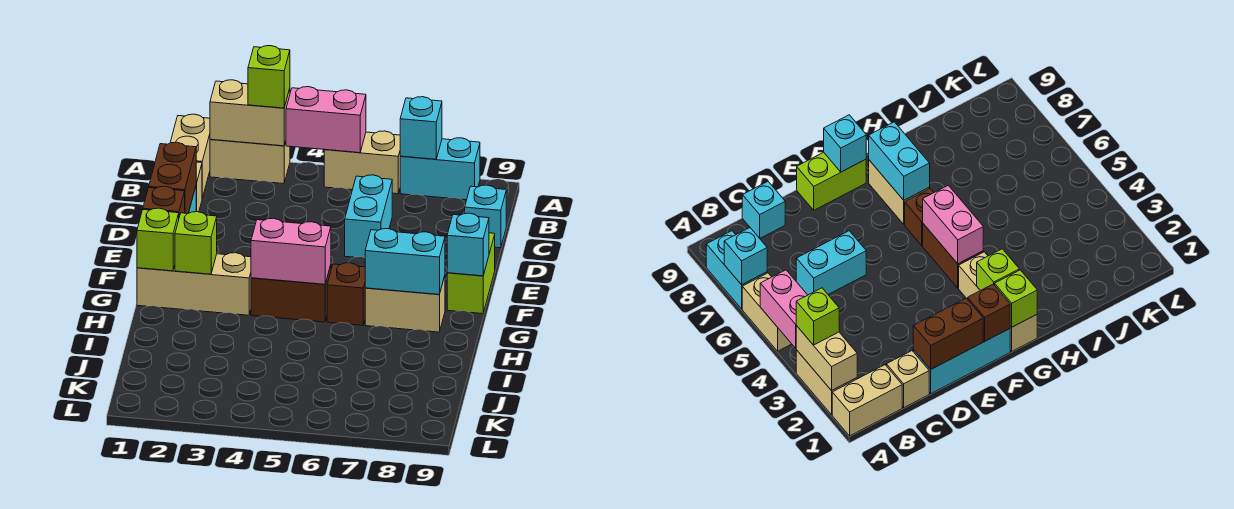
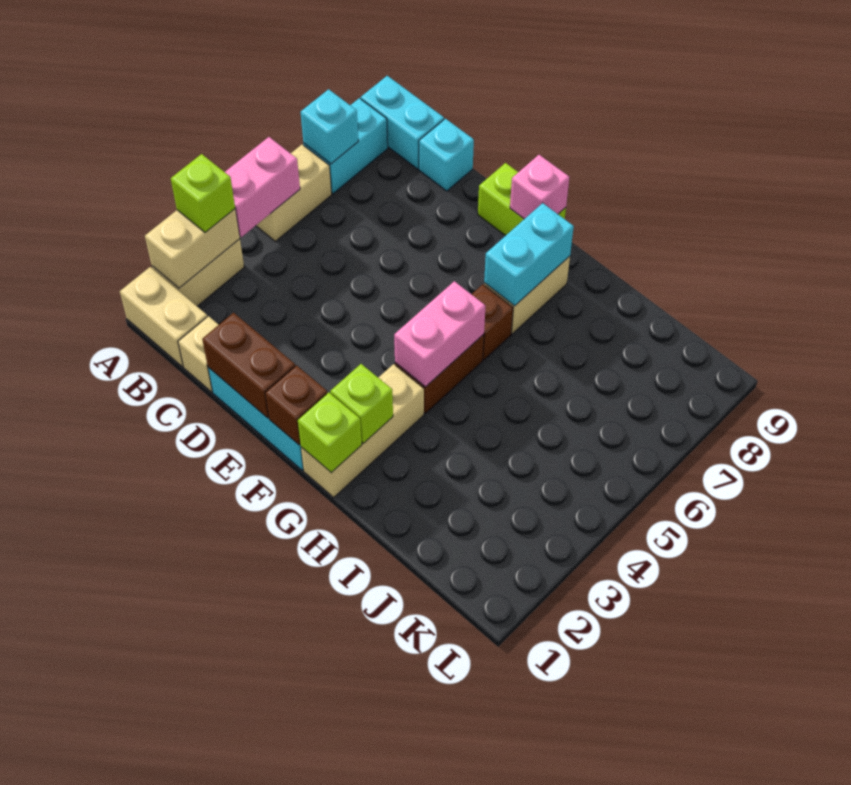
cyan brick C6:D6 level 1 -> cyan brick A9:B9 level 1
cyan brick F9 level 2 -> pink brick F9 level 2

